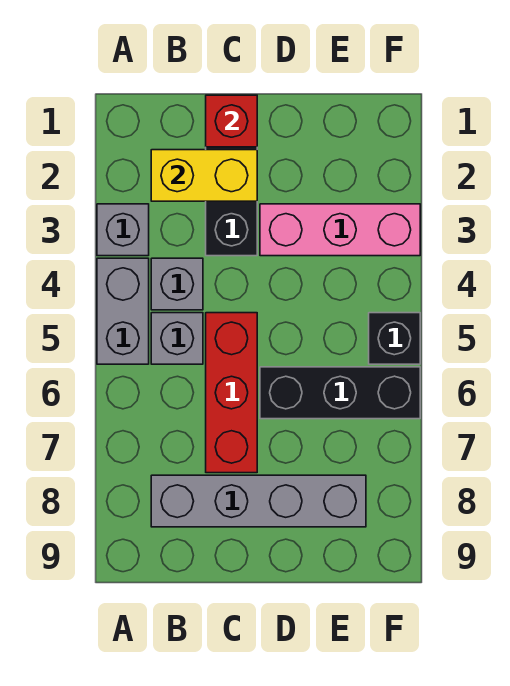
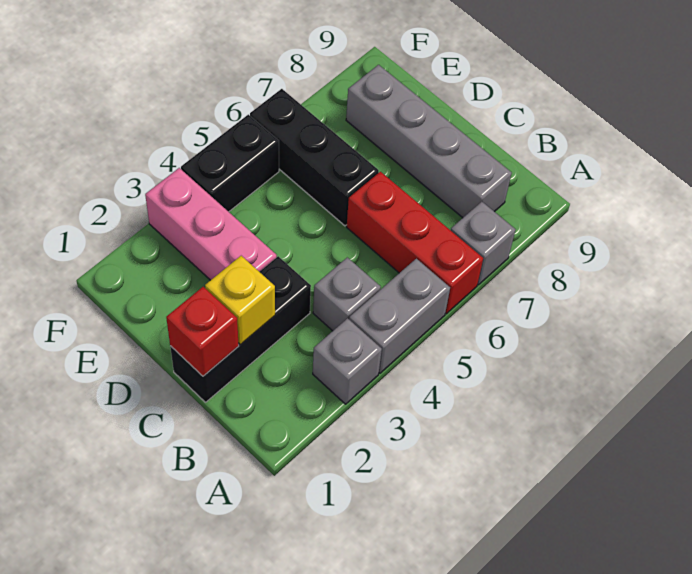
yellow brick B2:C2 level 2 -> yellow brick C2 level 2
grey brick B5 level 1 -> grey brick A7 level 1
red brick C5:C7 level 1 -> red brick A6:C6 level 1
black brick F5 level 1 -> black brick F4:F5 level 1

